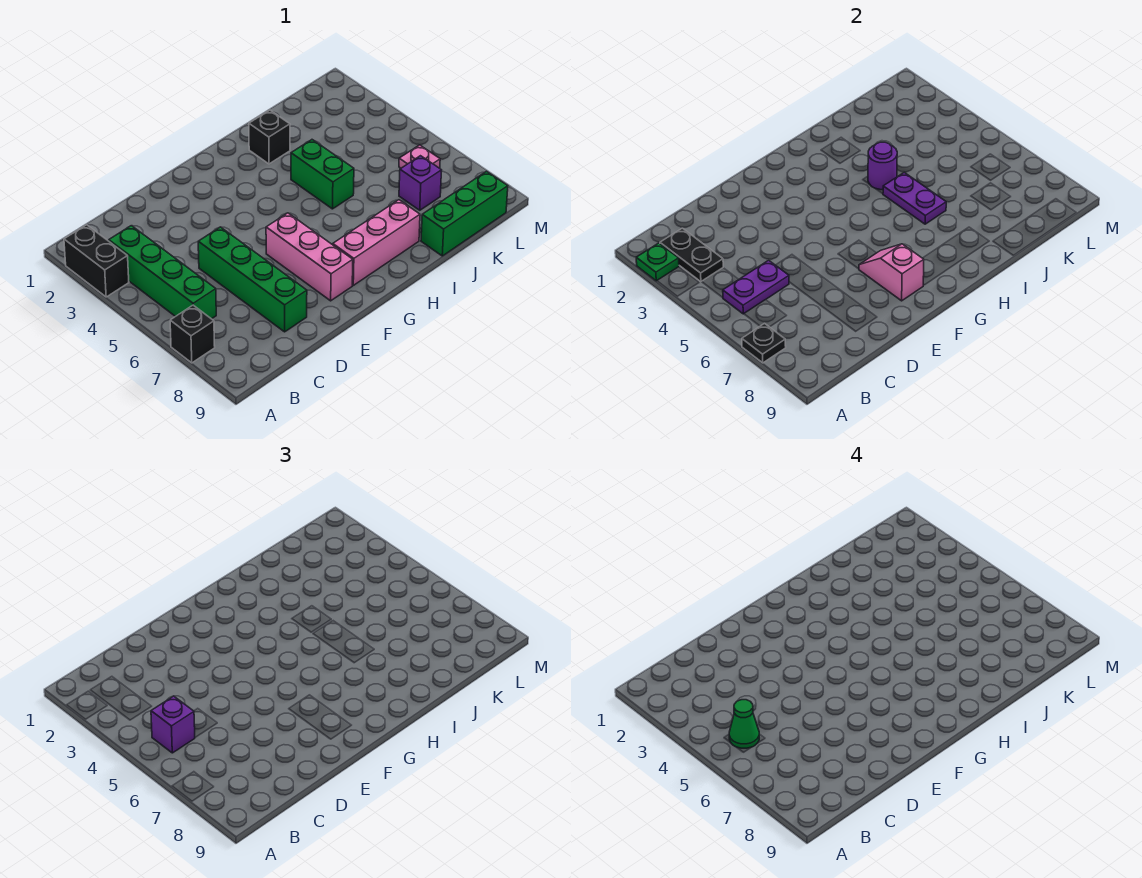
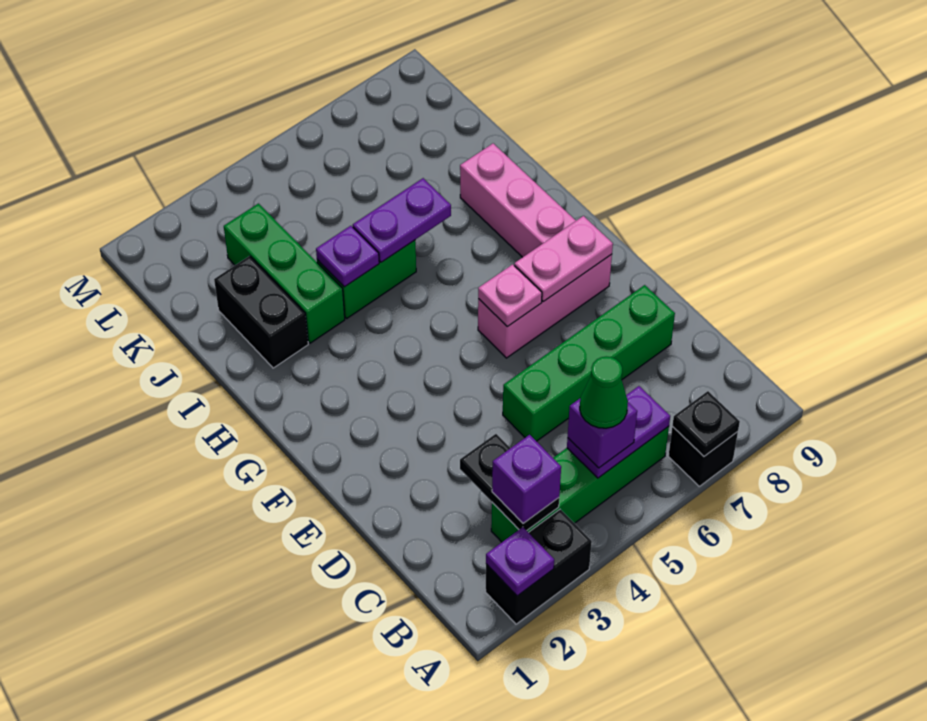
green plate A2 level 2 -> purple plate A2 level 2
black plate B2:B3 level 2 -> black plate B3:C3 level 2
purple plate B5:C5 level 2 -> purple plate B5:B6 level 2
pink slope F7:F8 level 2 top 8 -> pink plate F7:F8 level 2
black brick I2 level 1 -> black brick I2:J2 level 1
purple round brick I4 level 2 -> purple plate I4 level 2
green brick J9:L9 level 1 -> green brick I3:K3 level 1
purple brick K7 level 1 -> purple brick B3 level 3
pink plate L6 level 1 -> pink plate F6 level 2

